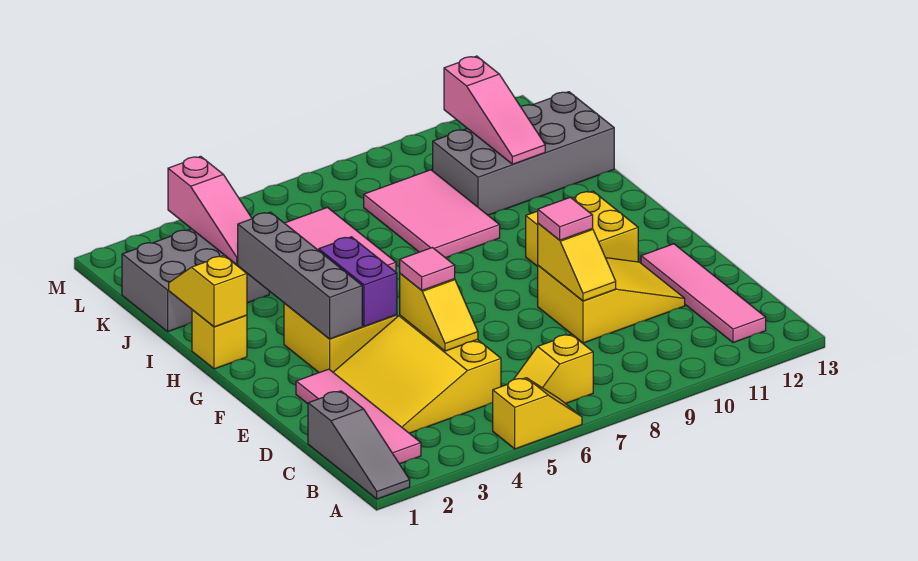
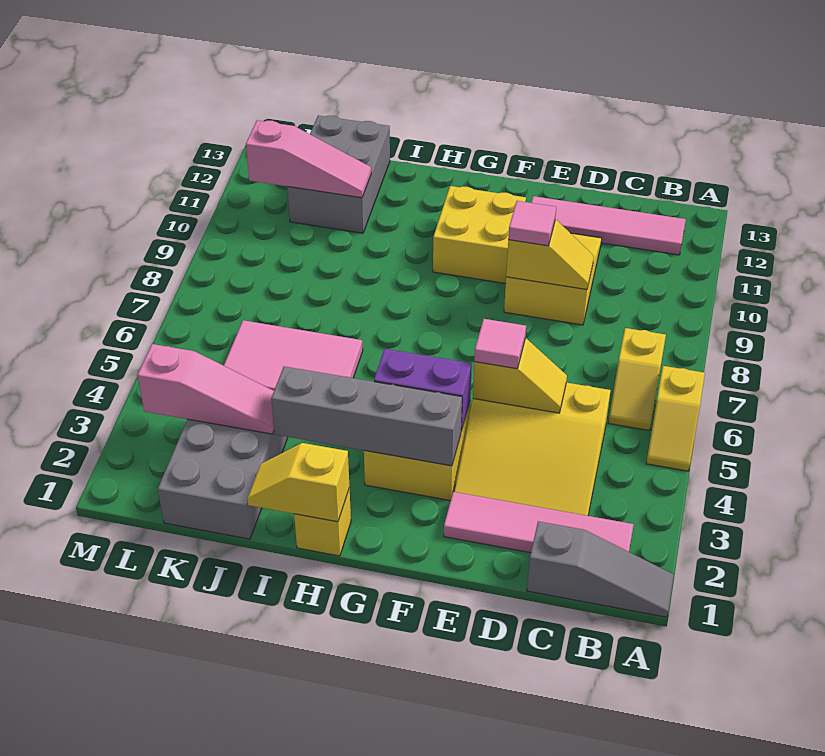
yellow slope A5:A6 level 1 top 5 -> yellow slope A5:A6 level 1 top 6
pink tile I8:K9 level 1 -> none
grey brick J10:K13 level 1 -> grey brick J11:K13 level 1

